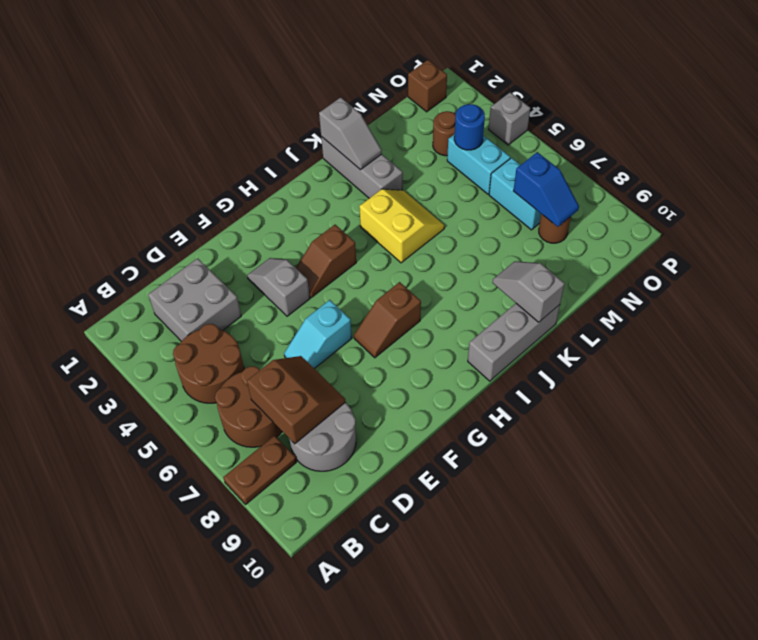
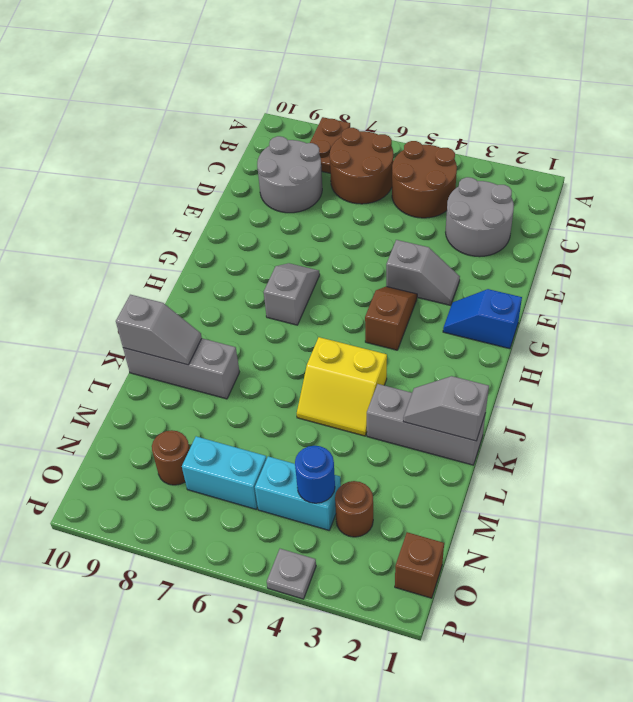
grey brick C2:D3 level 1 -> grey round brick C2:D3 level 1
brown slope C7:D8 level 2 top C -> none
cyan slope E6:F6 level 1 top F -> none
brown slope G7:H7 level 1 top H -> grey slope G7:H7 level 1 top H
grey brick I10:K10 level 1 -> grey brick K8:K10 level 1
blue slope N7:N8 level 2 top 7 -> blue slope G1:G2 level 1 top 1
grey brick P4 level 1 -> grey plate P4 level 1

